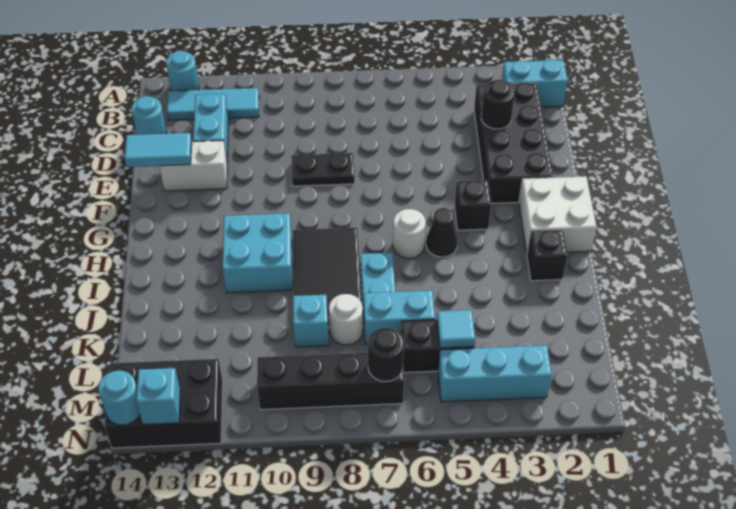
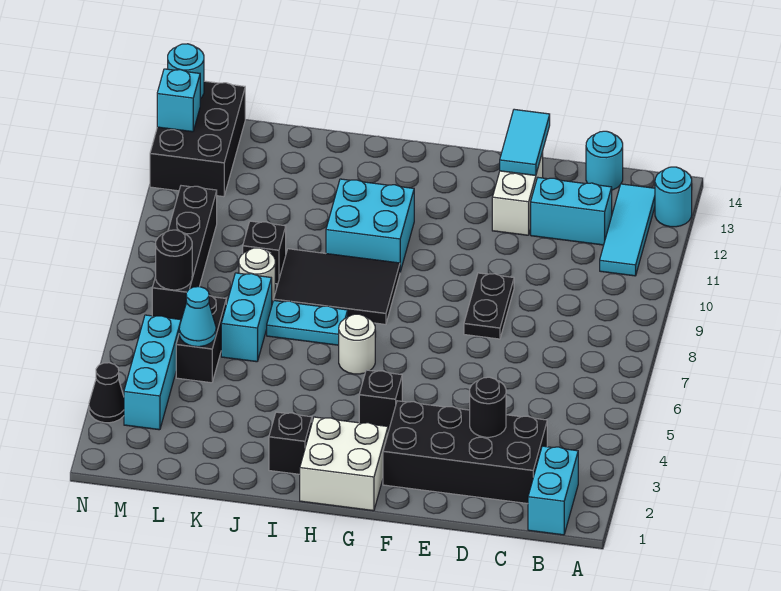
black cone H5 level 1 -> black cone N3 level 1
cyan brick K9 level 1 -> black brick K9 level 1
cyan tile L5 level 2 -> cyan cone L5 level 2

